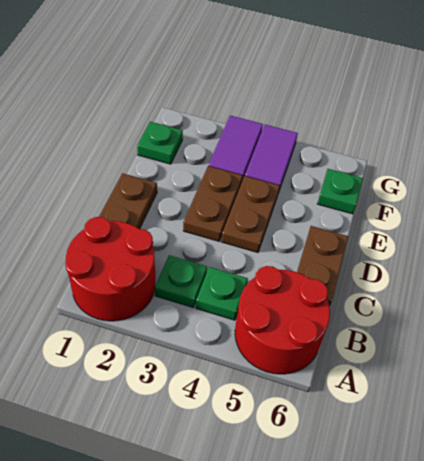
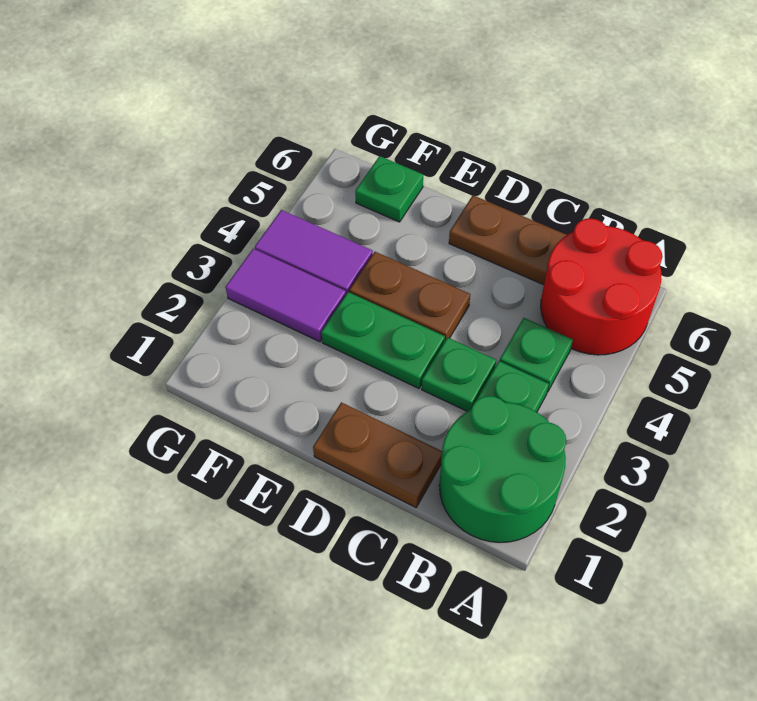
red round brick A1:B2 level 1 -> green round brick A1:B2 level 1
brown plate D3:E3 level 1 -> green plate D3:E3 level 1
green plate F1 level 1 -> green plate C3 level 1

